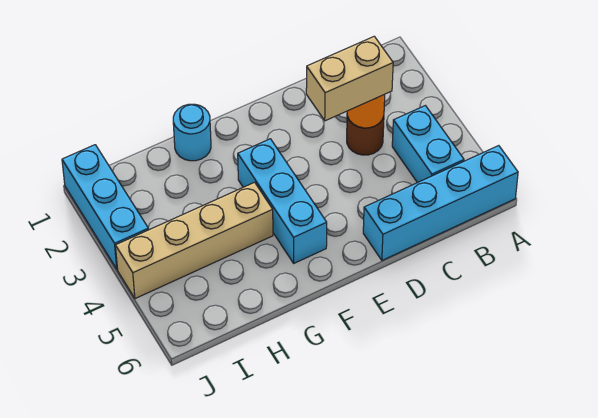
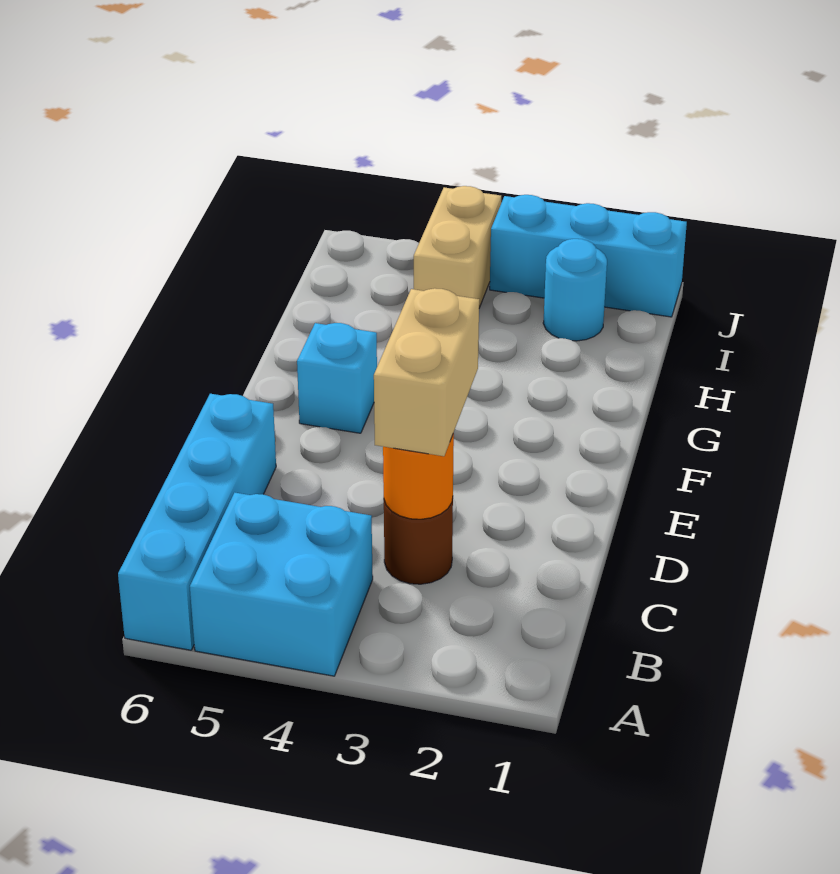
cyan brick B4:B5 level 1 -> cyan brick A4:B5 level 1
cyan brick F3:F5 level 1 -> cyan brick F5 level 1
cyan round brick G1 level 1 -> cyan round brick I2 level 1
tan brick G4:J4 level 1 -> tan brick I4:J4 level 1

